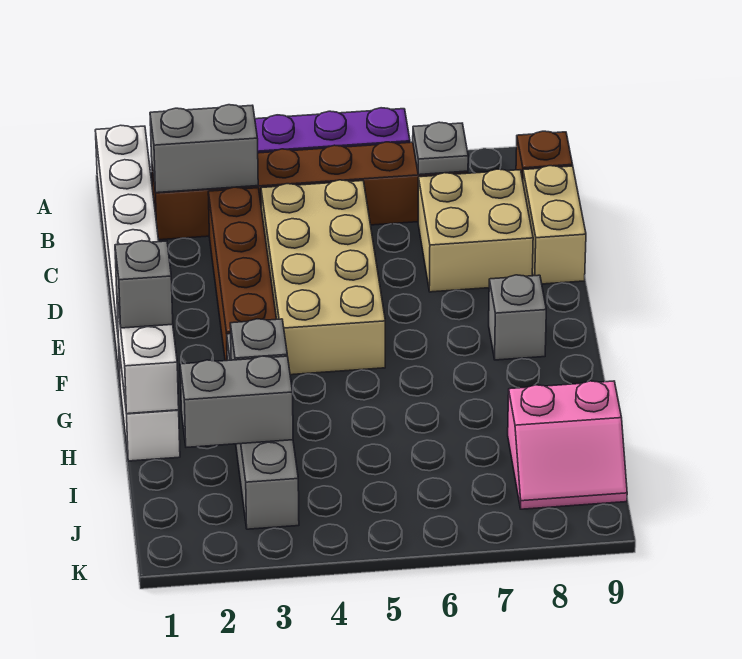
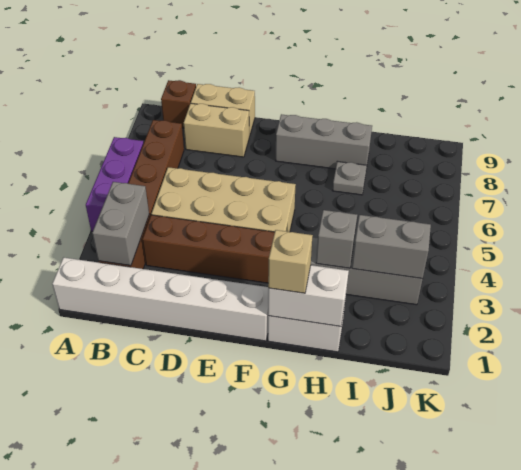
grey plate B7 level 2 -> grey plate H7 level 1
tan brick C7:D8 level 1 -> tan brick C8:D8 level 1
grey brick F8 level 1 -> grey brick F8:H8 level 1
grey brick G1 level 3 -> tan brick G1 level 3
grey brick I2:I3 level 2 -> grey brick I3:J3 level 2
pink slope I8:J9 level 1 top I -> none

